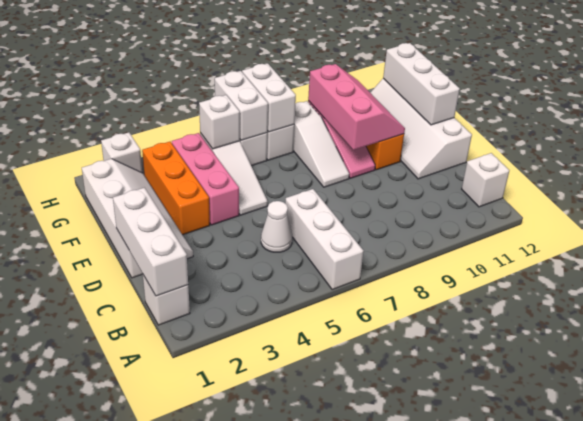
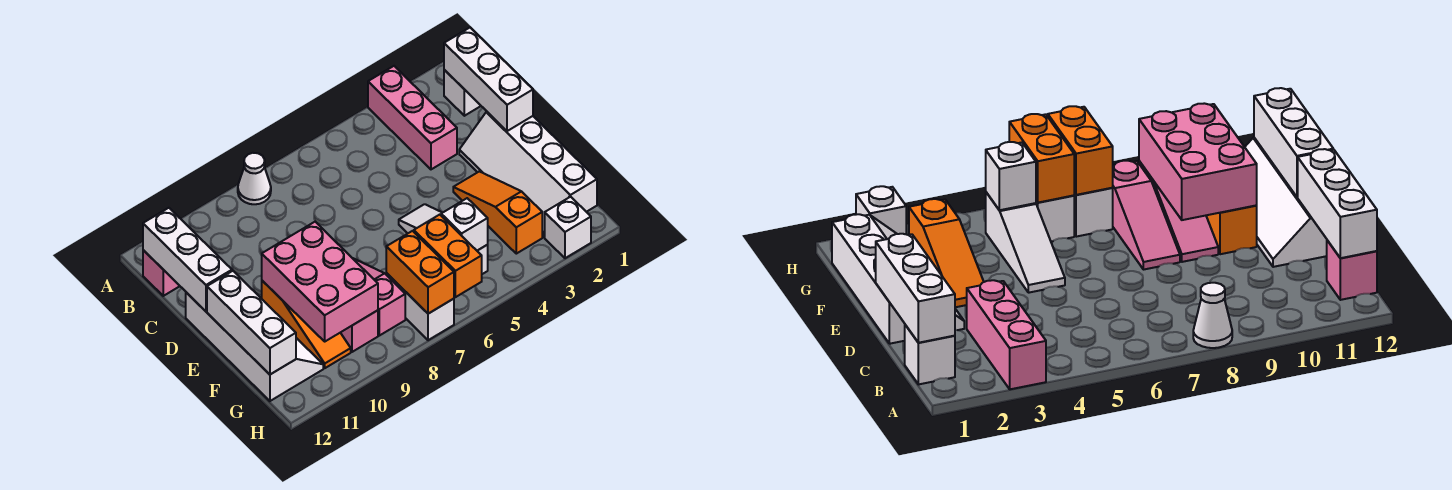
white brick A6:C6 level 1 -> white brick B12:D12 level 2
white brick B12 level 1 -> pink brick B12 level 1
white cone C5 level 1 -> white cone A8 level 1
orange brick E3:G3 level 1 -> orange slope E3:G3 level 1 top G
pink brick E4:G4 level 1 -> pink brick A3:C3 level 1
white slope E8:G8 level 1 top G -> pink slope E8:G8 level 1 top G
pink slope E9:G10 level 2 top 9 -> pink brick E9:G10 level 2
white brick G6:H6 level 2 -> orange brick G6:H6 level 2
white brick G7:H7 level 2 -> orange brick G7:H7 level 2

